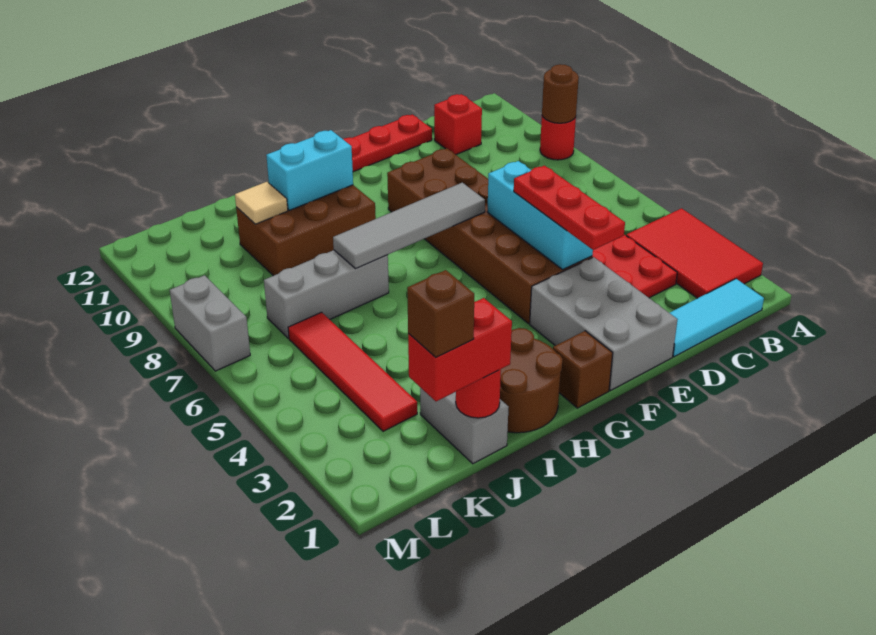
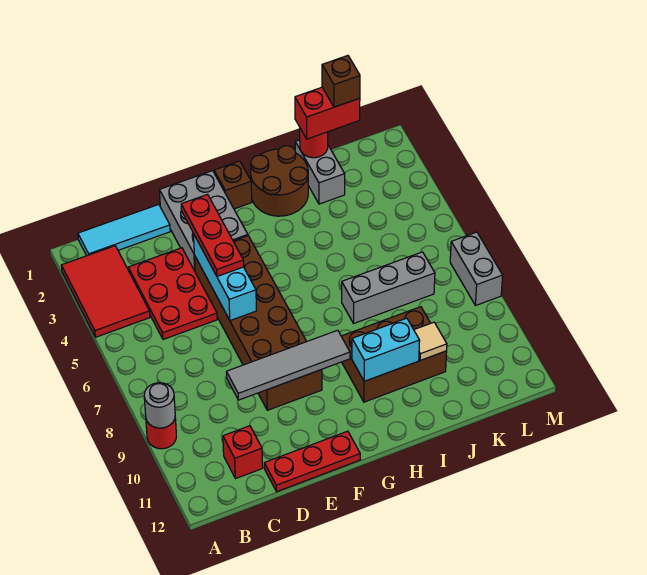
brown round brick A9 level 2 -> grey round brick A9 level 2
grey tile F7:I7 level 2 -> grey tile D9:G9 level 2
red tile K3:K6 level 1 -> none

